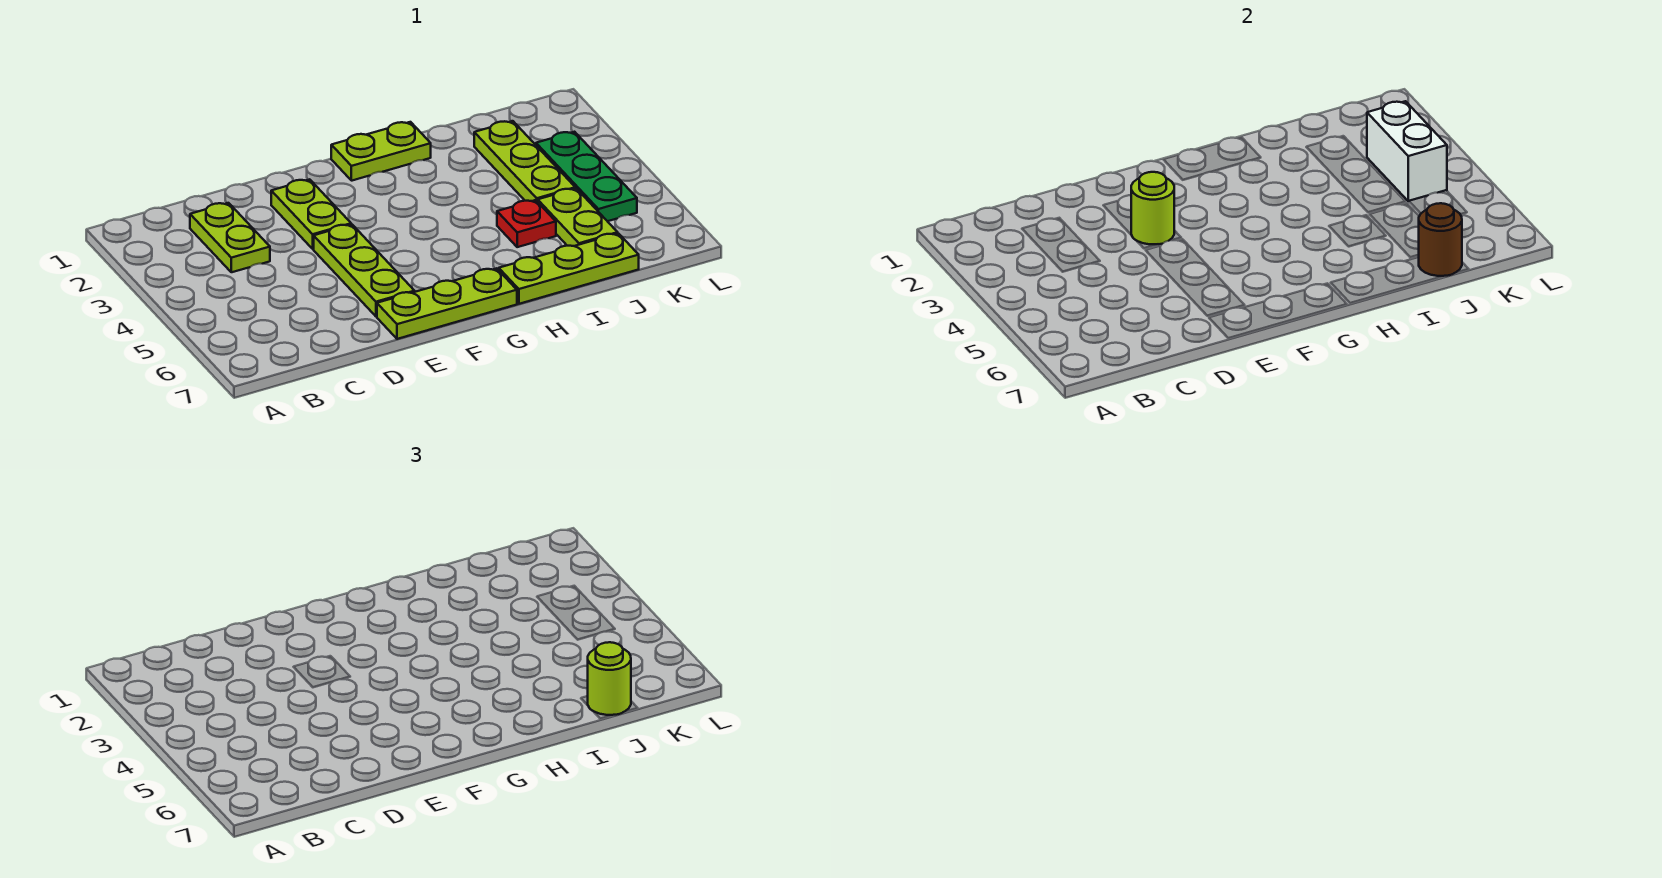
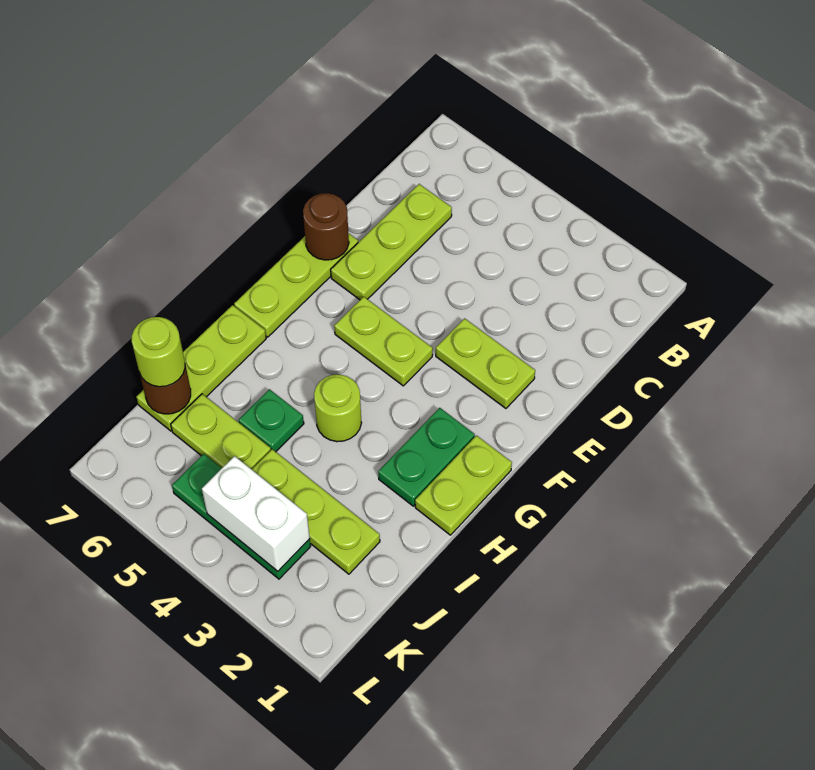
lime plate C2:C3 level 1 -> lime plate F4:F5 level 1
lime round brick E3 level 2 -> lime round brick H4 level 1
lime plate E4:E6 level 1 -> lime plate C6:E6 level 1
none -> brown round brick E7 level 2
none -> green plate G2:H2 level 1
red plate I5 level 1 -> green plate I5 level 1

